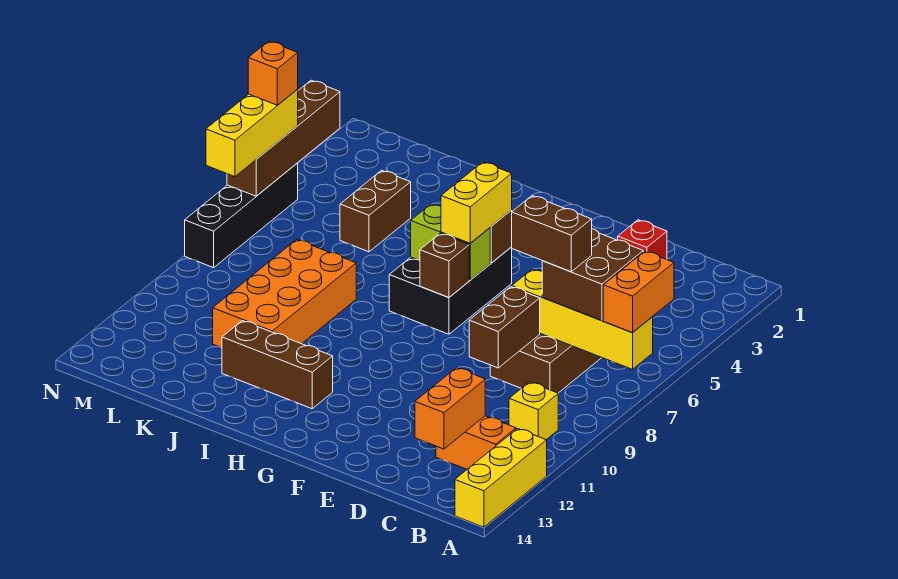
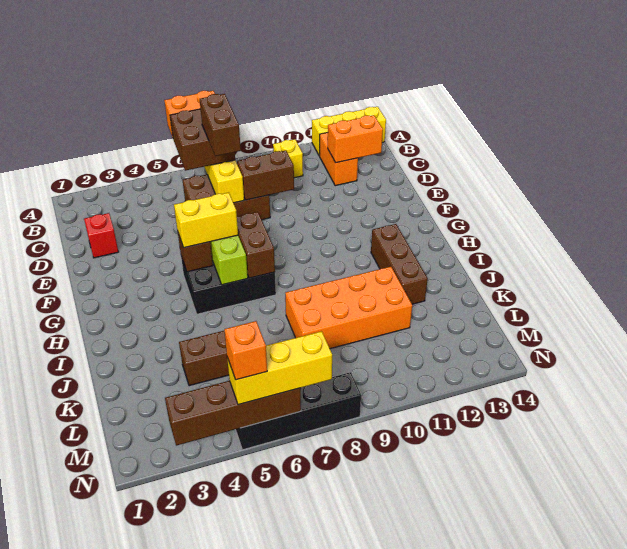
brown brick G7 level 2 -> brown brick G7:H7 level 2

